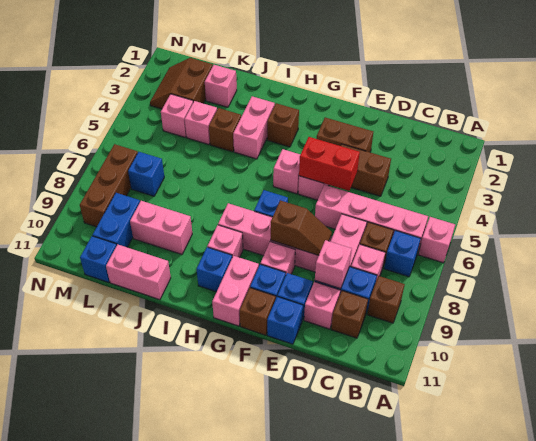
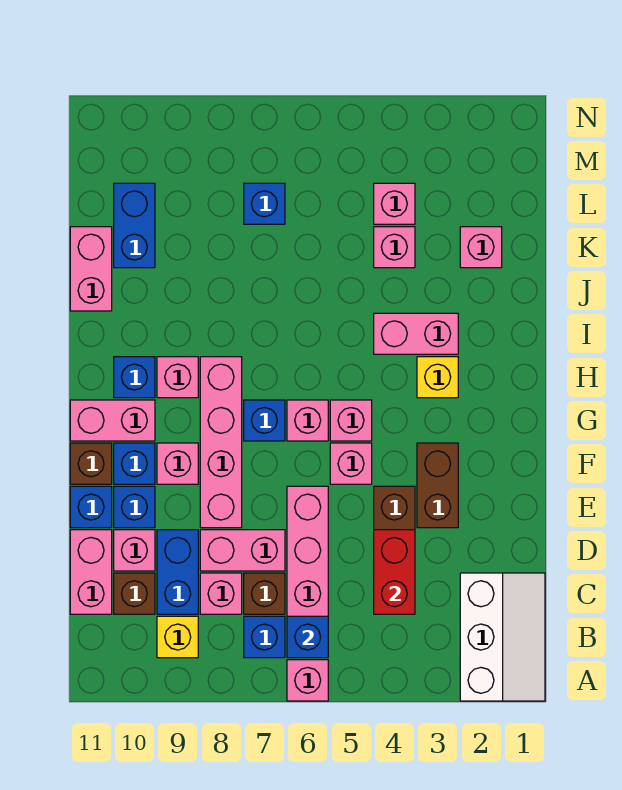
none -> white slope A1:C2 level 1 top 2
brown brick B9 level 1 -> yellow brick B9 level 1
pink brick D9 level 2 -> pink brick G6 level 1
red brick E5:F5 level 2 -> red brick C4:D4 level 2
brown slope E8:F8 level 2 top F -> none
brown brick H3 level 1 -> yellow brick H3 level 1
brown brick J4 level 1 -> none
pink brick J9:K9 level 1 -> pink brick C11:D11 level 1
brown slope L2:M3 level 1 top L -> none
blue brick L9:L10 level 1 -> blue brick K10:L10 level 1
blue brick L11 level 1 -> blue brick B6 level 2
brown brick M7:M9 level 1 -> none

